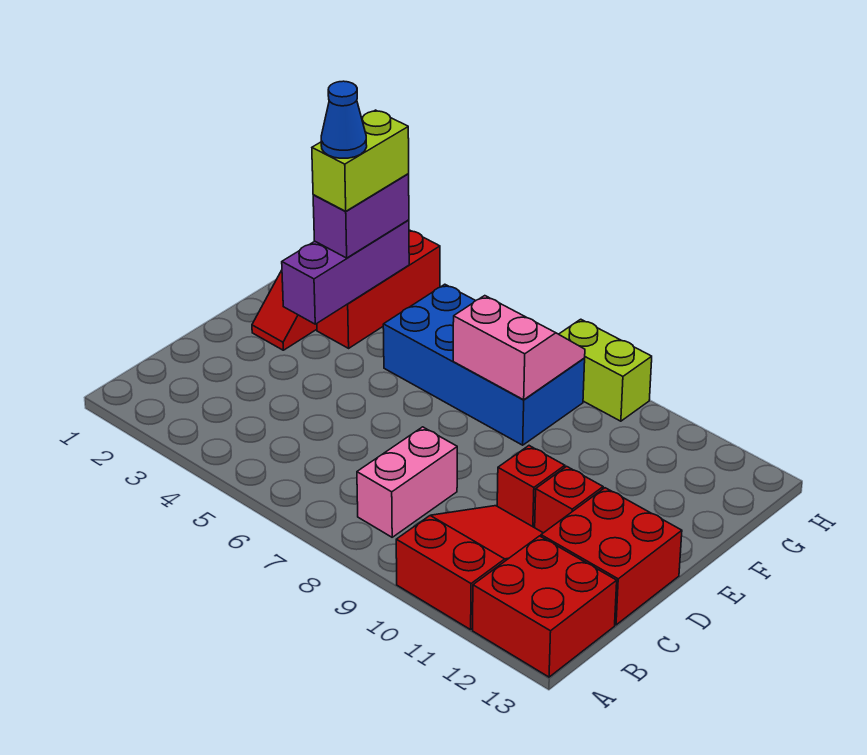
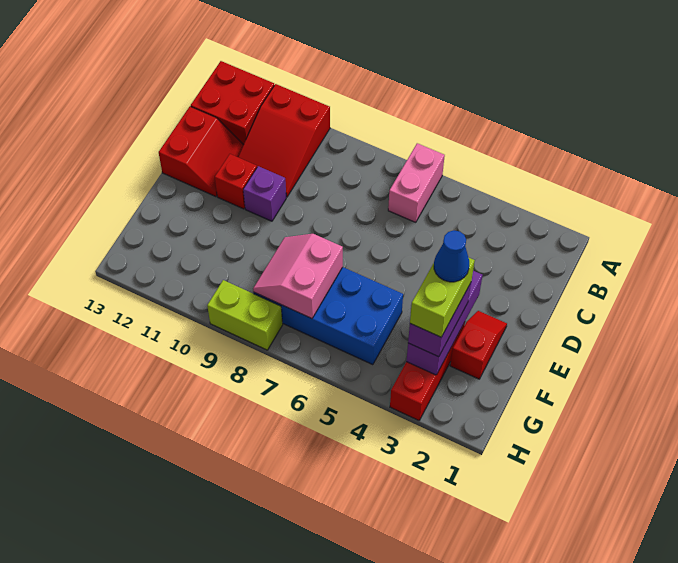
pink brick B8:C8 level 1 -> pink brick A6:B6 level 1
red brick C12:D13 level 1 -> red slope C12:D13 level 1 top 13
red brick D10 level 1 -> purple brick D10 level 1
pink slope F7:G8 level 2 top F -> pink slope F7:G8 level 2 top 7

